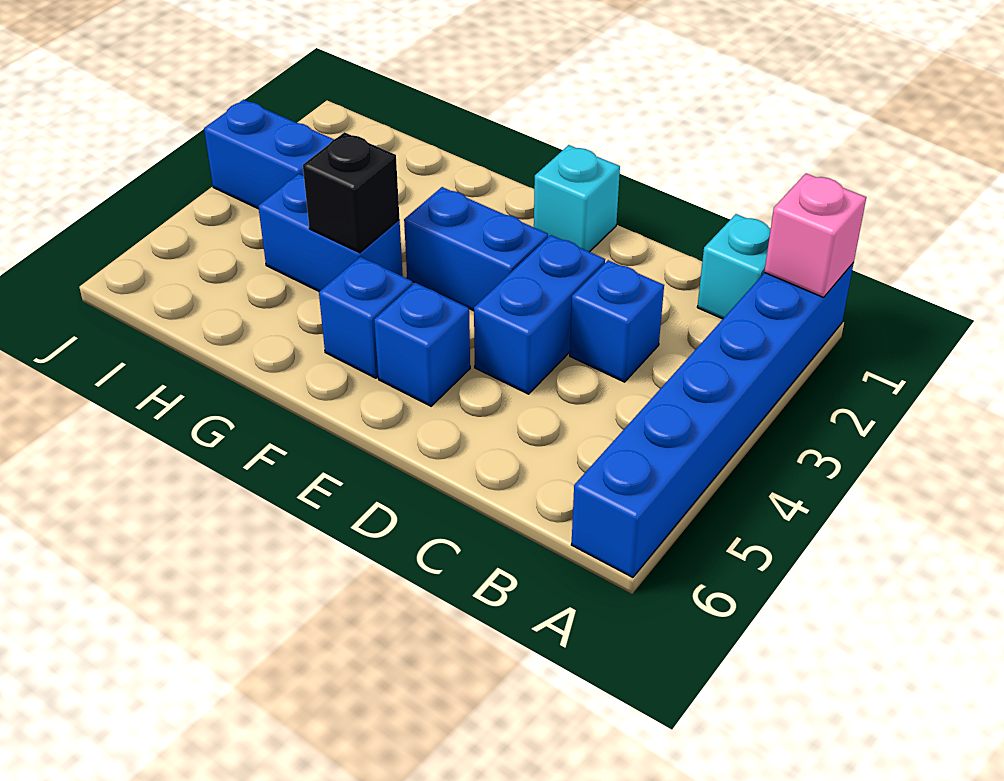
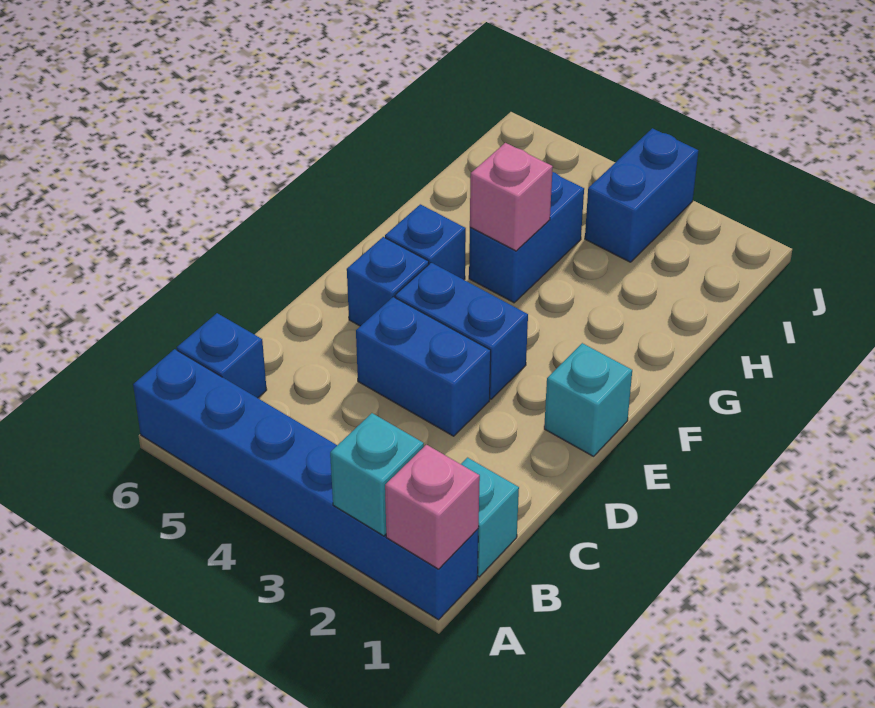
none -> cyan brick A2 level 2
blue brick C3 level 1 -> blue brick B6 level 1
blue brick E3:F3 level 1 -> blue brick E3:E4 level 1
black brick G4 level 2 -> pink brick G4 level 2

